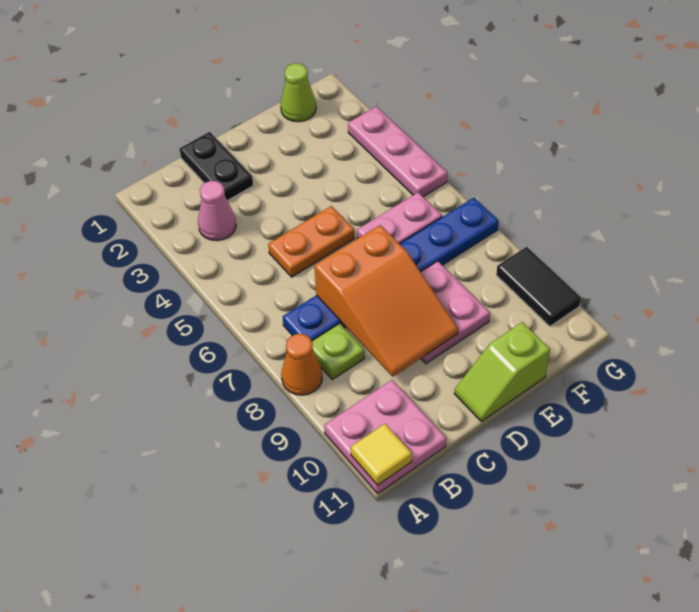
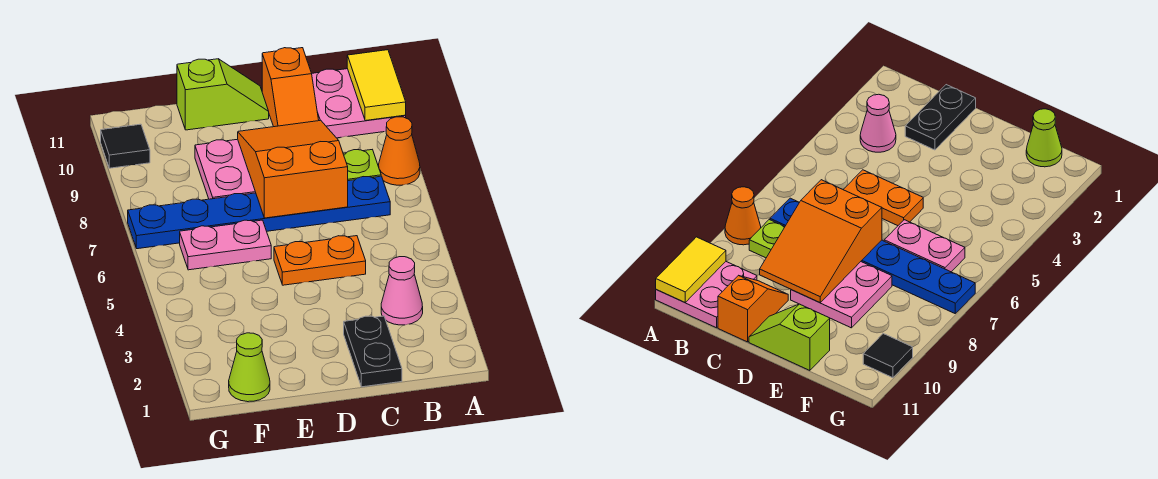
yellow tile A11 level 2 -> yellow tile A10:A11 level 2
none -> orange slope C10:C11 level 1 top 11
pink plate G3:G5 level 1 -> none
black tile G9:G10 level 1 -> black tile G10 level 1

